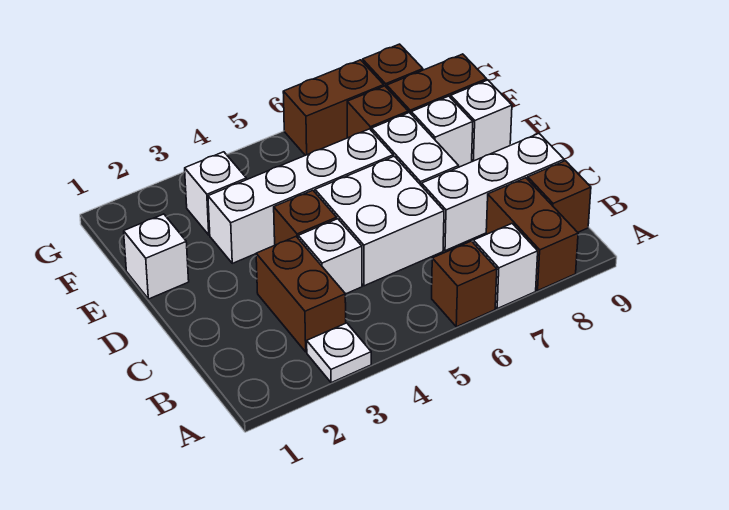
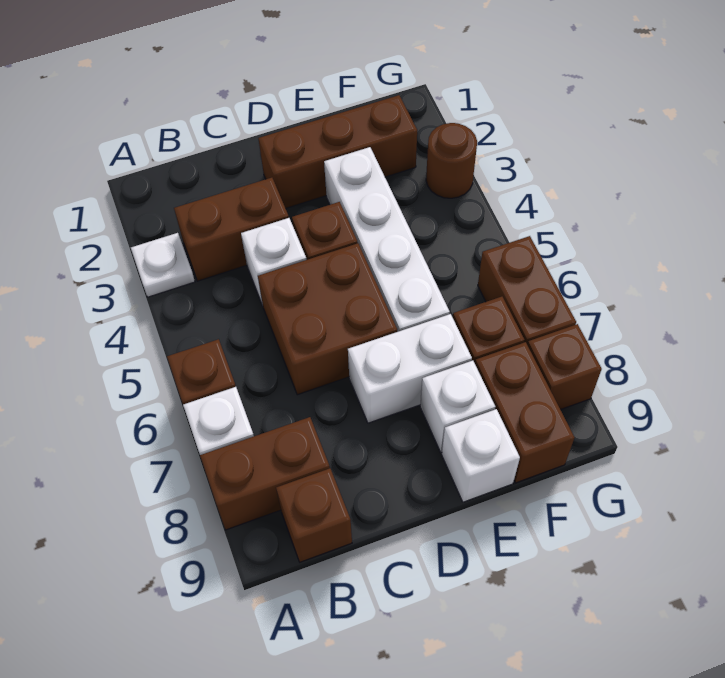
white brick C5:D6 level 1 -> brown brick C5:D6 level 1
white brick C7:C9 level 1 -> none
none -> brown brick D2:F2 level 1
white brick E1 level 1 -> none
white brick F3 level 1 -> none
none -> brown round brick G3 level 1

